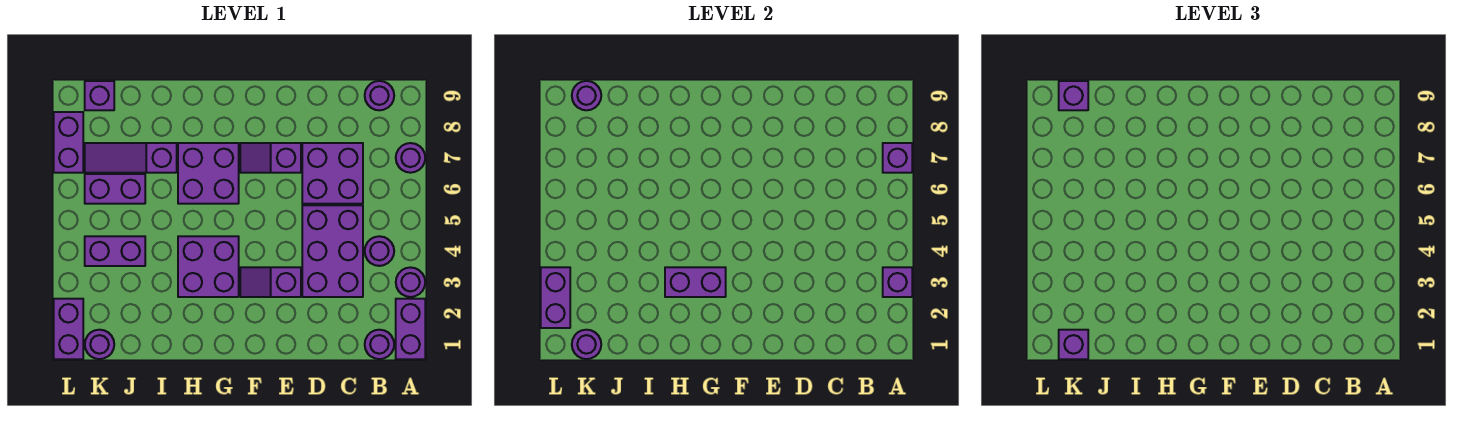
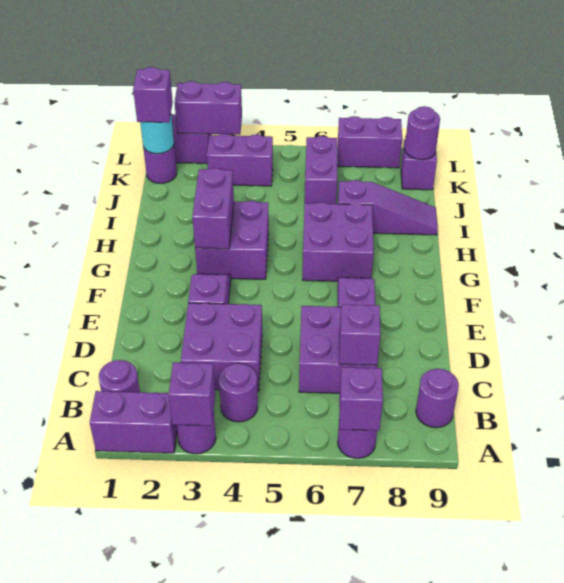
purple brick C3:D5 level 1 -> purple brick C3:D4 level 1
purple slope I7:K7 level 1 top I -> purple slope I7:I9 level 1 top 7
purple brick J4:K4 level 1 -> purple brick K3:K4 level 1
purple round brick K1 level 2 -> cyan round brick K1 level 2
purple brick K9 level 3 -> purple brick C7 level 2

